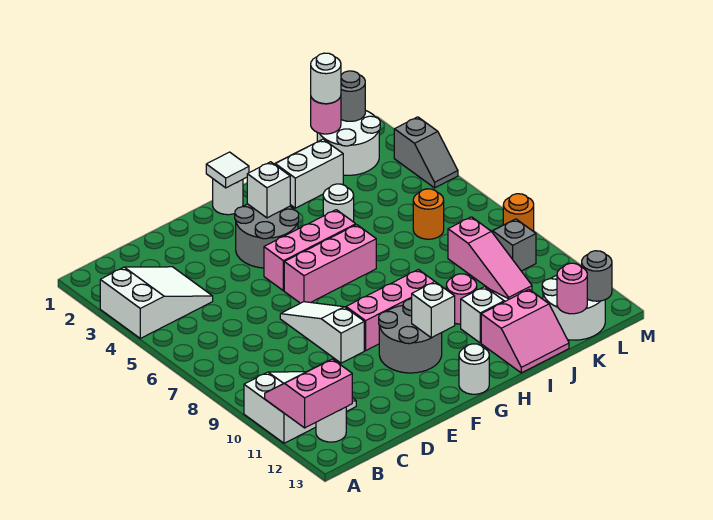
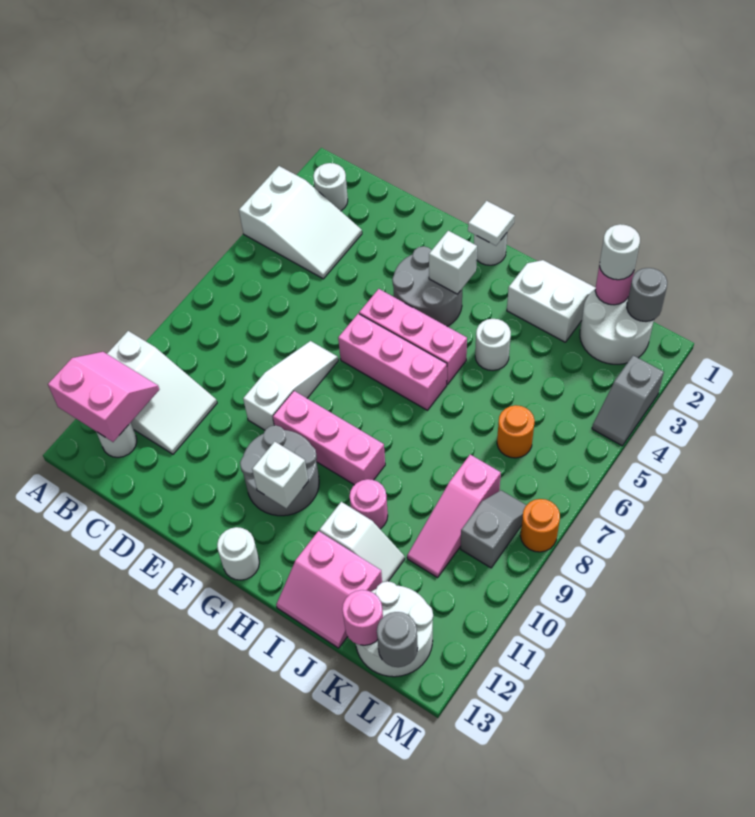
none -> white round brick B2 level 1

